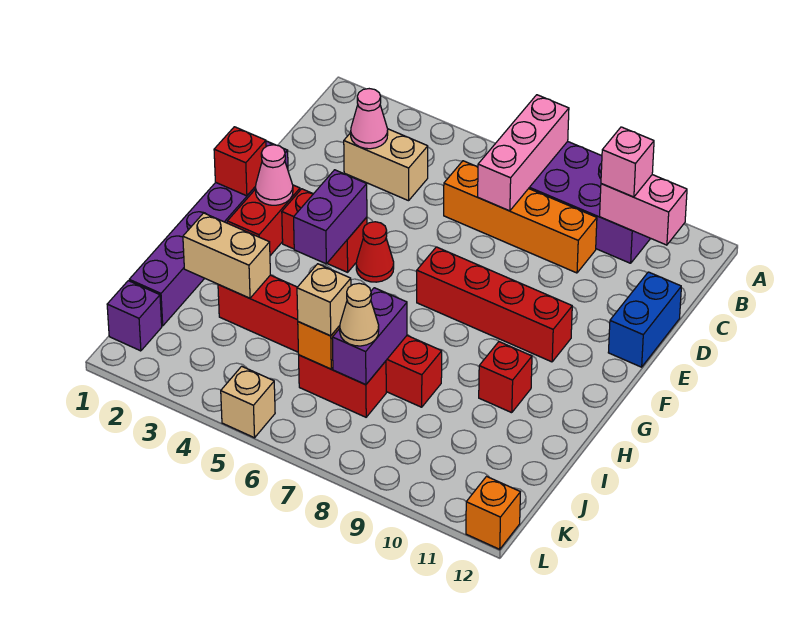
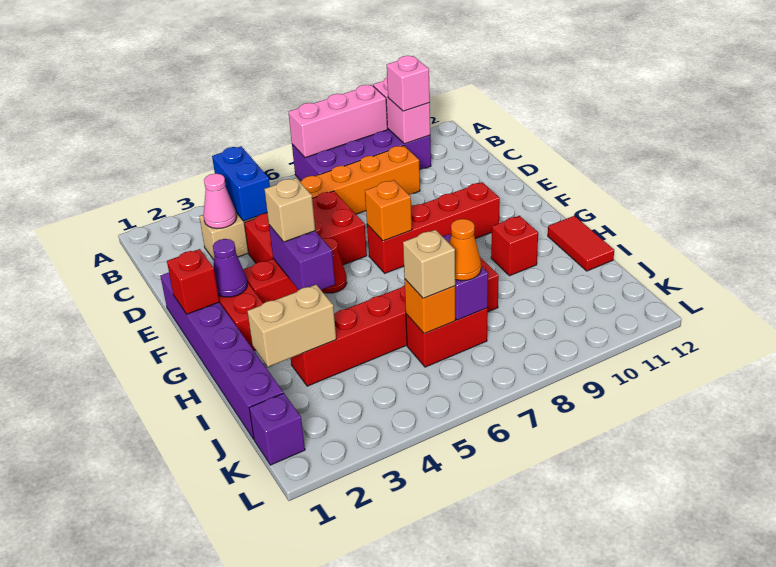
pink brick A7:C7 level 2 -> pink brick A7:A9 level 2
pink brick B10:B11 level 2 -> pink brick A10:B10 level 2
none -> red brick D4:E6 level 1
blue brick D12:E12 level 1 -> blue brick B4:C4 level 2
pink cone F2 level 2 -> purple cone F2 level 2
none -> red tile H12:I12 level 1
tan cone J7 level 3 -> orange cone J7 level 3
tan brick L5 level 1 -> tan brick F4 level 3
orange brick L12 level 1 -> orange brick F7 level 2

